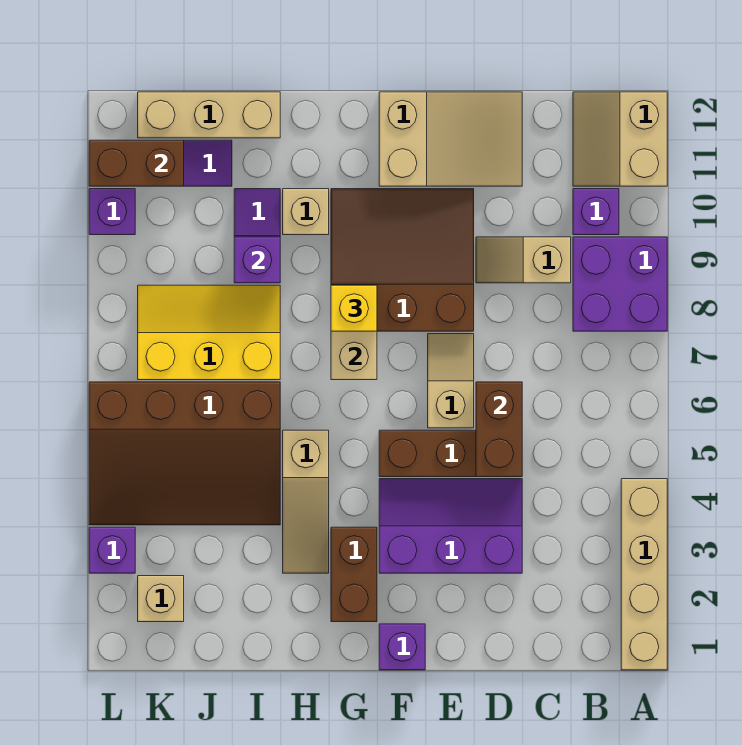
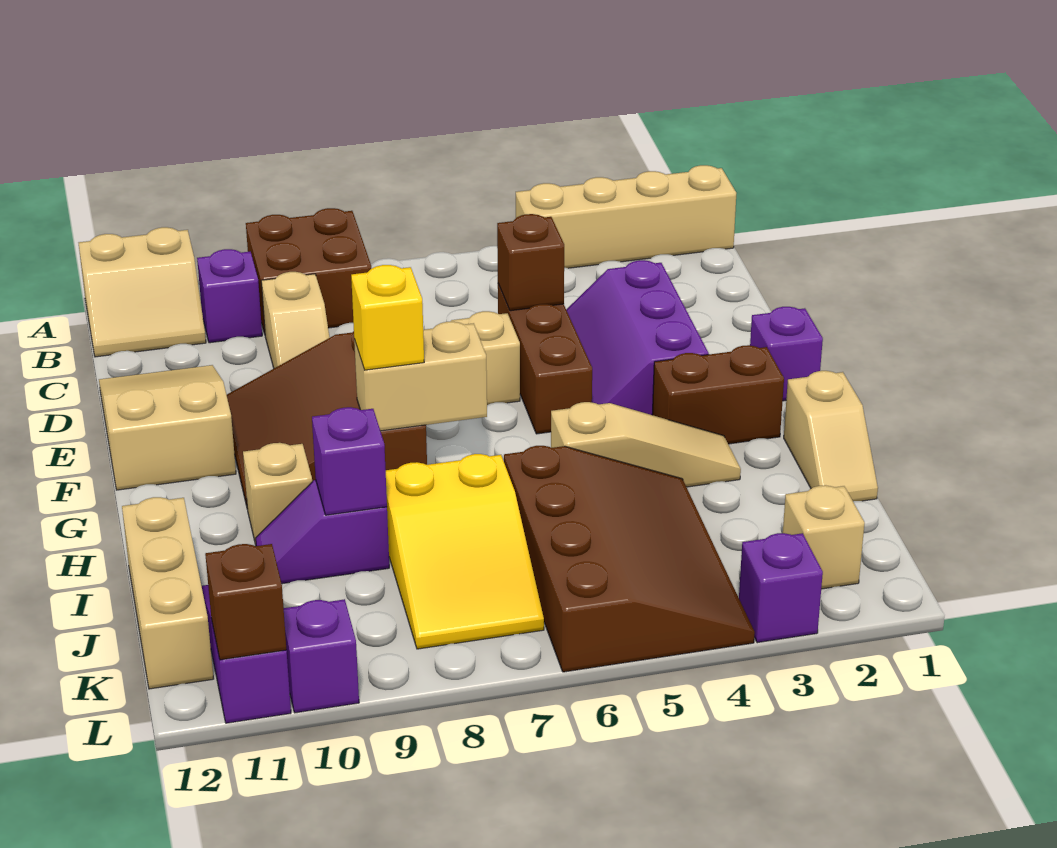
purple brick A8:B9 level 1 -> brown brick A8:B9 level 1
brown brick D5:D6 level 2 -> brown brick D5 level 2
none -> tan slope H1:I1 level 1 top H
yellow slope I7:K8 level 1 top 7 -> yellow slope I7:K8 level 1 top I
brown brick K11:L11 level 2 -> brown brick L11 level 2

